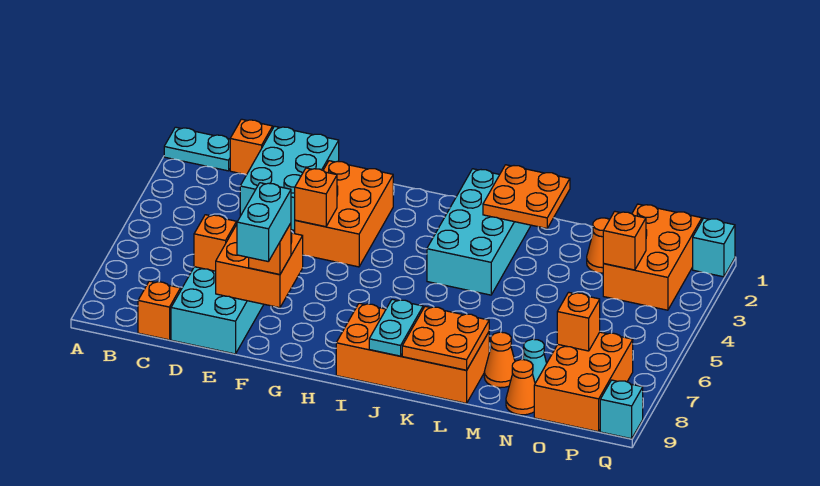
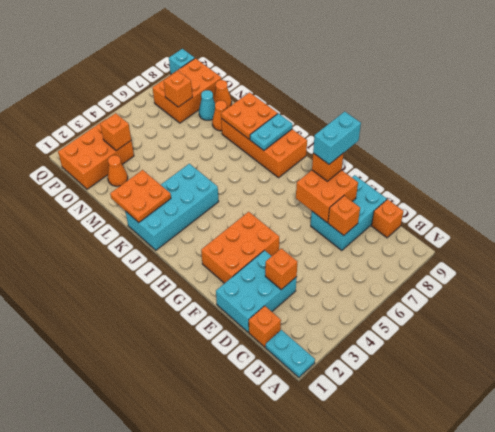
orange brick F4 level 2 -> orange brick D3 level 2
cyan brick Q1 level 1 -> none

